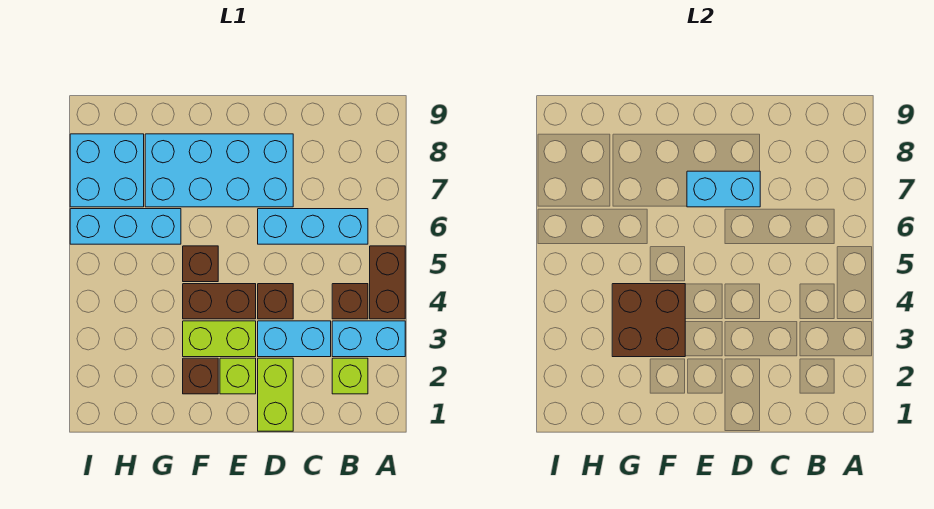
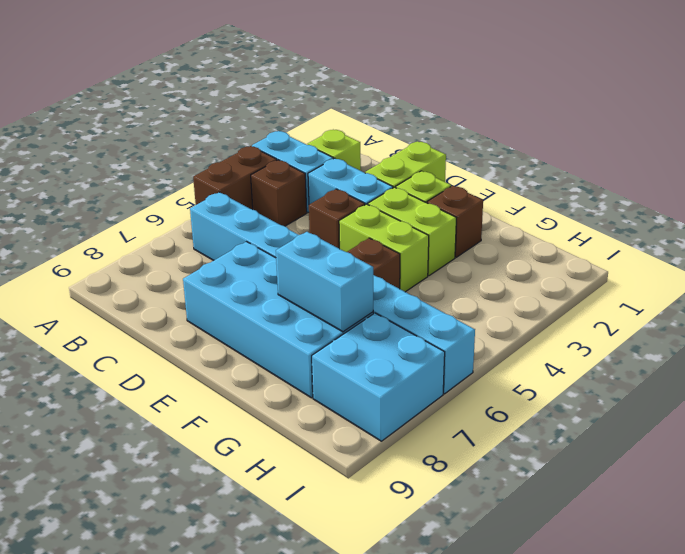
cyan brick D7:E7 level 2 -> cyan brick F7:G7 level 2
brown brick E4:F4 level 1 -> lime brick E4:F4 level 1
brown brick F3:G4 level 2 -> none

